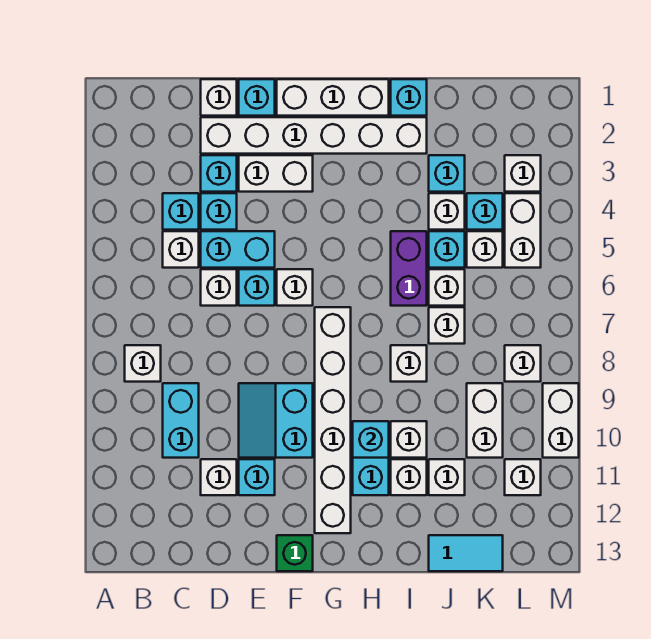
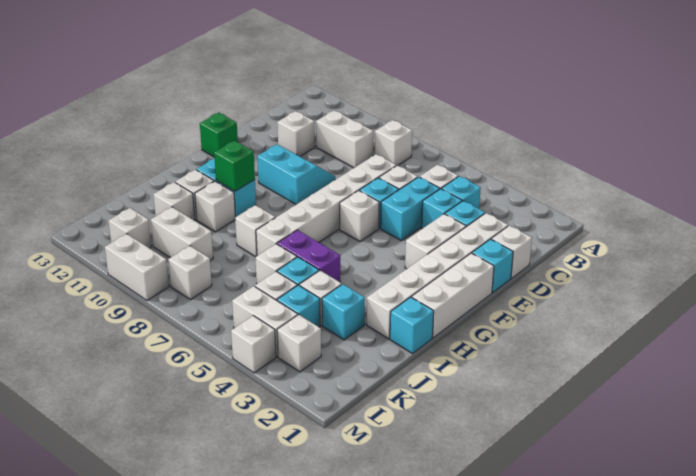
cyan brick C9:C10 level 1 -> white brick C9:C10 level 1
cyan brick E11 level 1 -> none
white brick G7:G12 level 1 -> white brick D7:I7 level 1
cyan brick H10 level 2 -> green brick H10 level 2
white brick J7 level 1 -> white brick M4 level 1
cyan tile J13:K13 level 1 -> none

